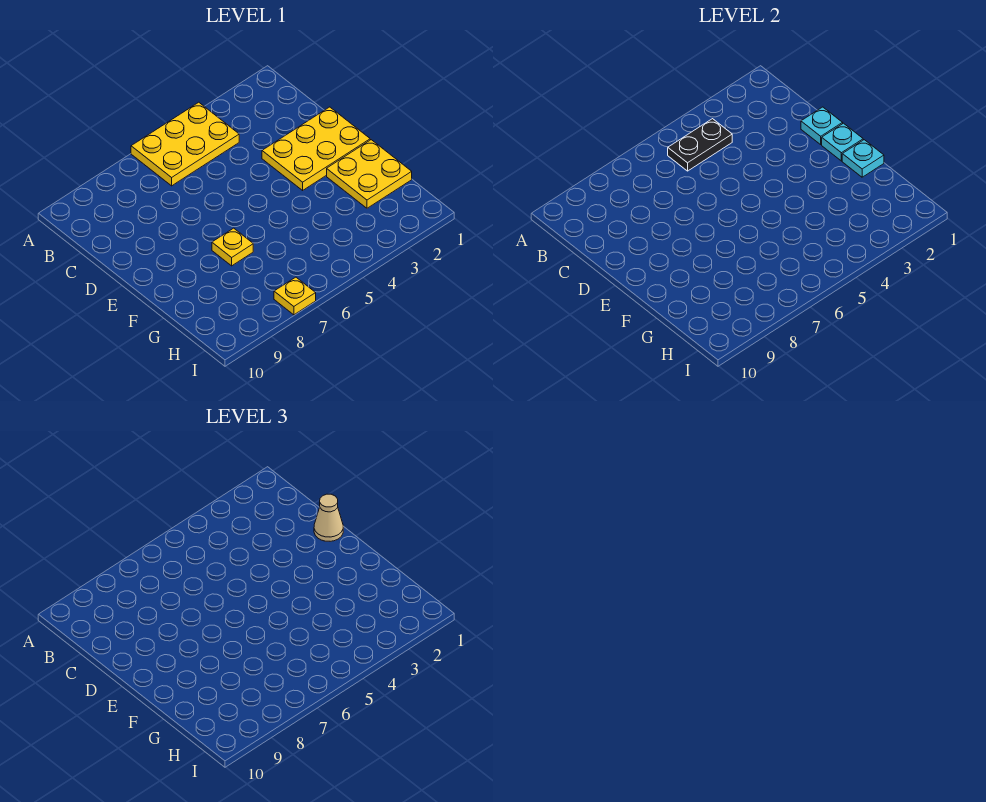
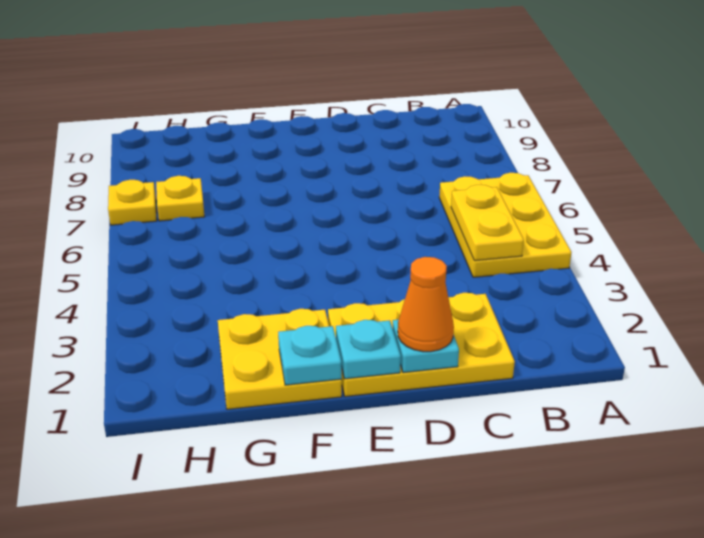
black plate B4:B5 level 2 -> yellow plate B4:B5 level 2
yellow plate D1:E3 level 1 -> yellow plate C1:E2 level 1
tan cone D1 level 3 -> orange cone D1 level 3
yellow plate F7 level 1 -> yellow plate H7 level 1

